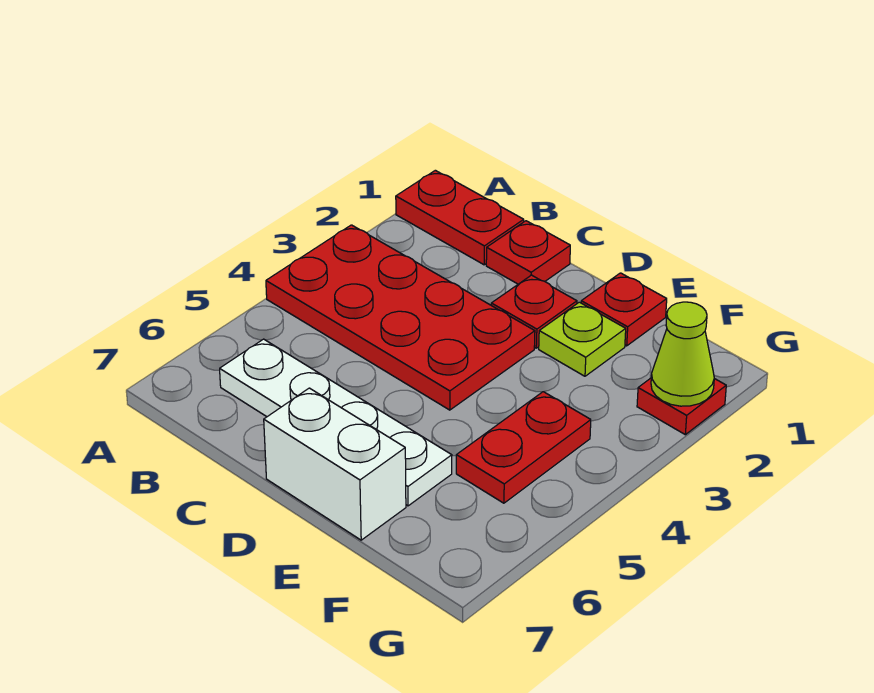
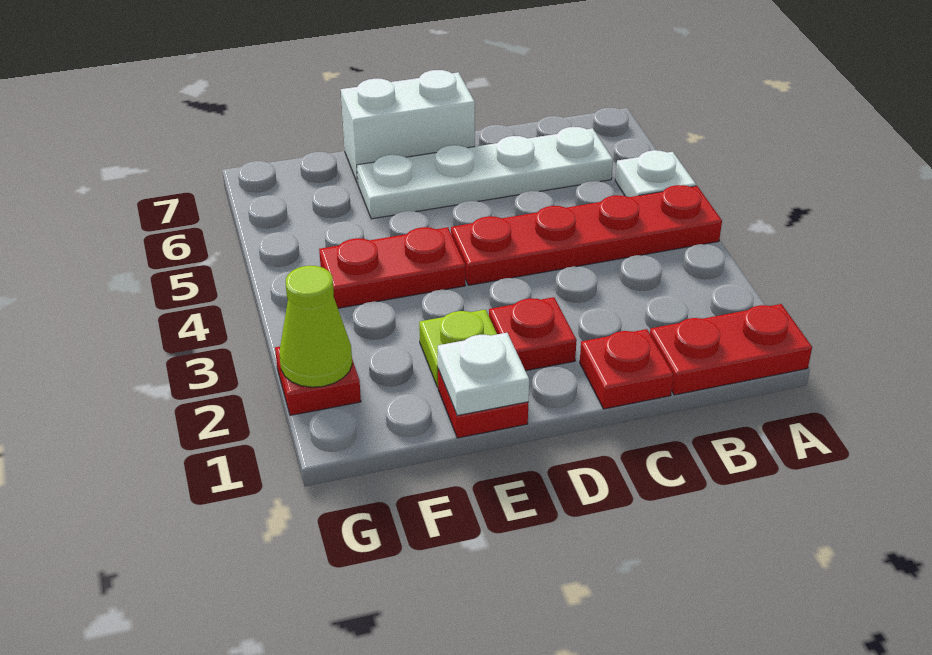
red plate A3:D4 level 1 -> red plate A4:D4 level 1
none -> white plate A5 level 1
none -> white plate E1 level 2
red plate F4:F5 level 1 -> red plate E4:F4 level 1

